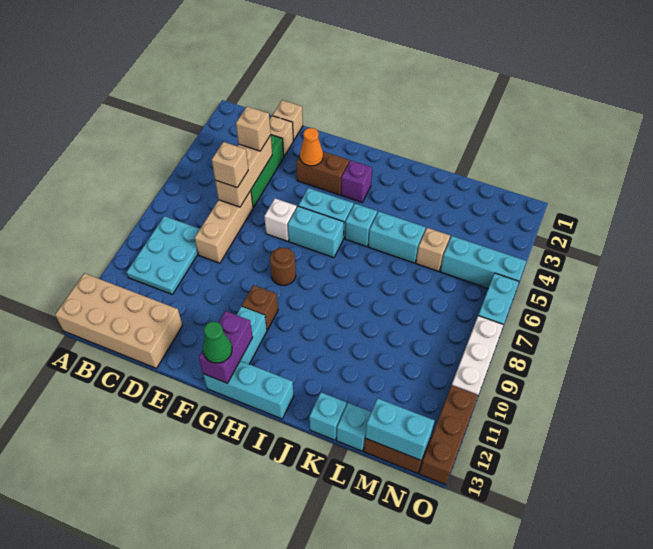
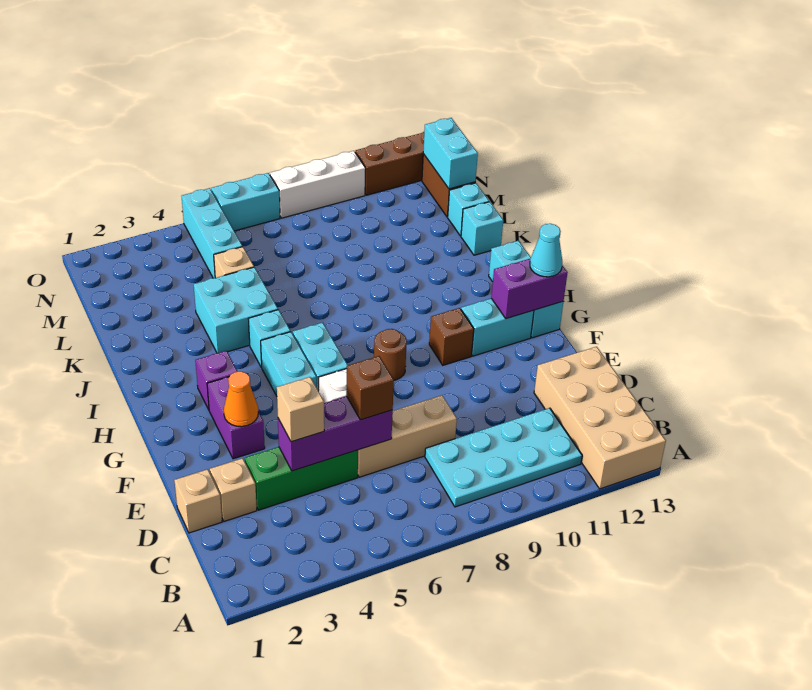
cyan plate B8:C10 level 1 -> cyan plate B8:C11 level 1
tan brick D4:D6 level 2 -> purple brick D4:D6 level 2
tan brick D6 level 3 -> brown brick D6 level 3
brown brick F3:G3 level 1 -> purple brick F3:G3 level 1
green cone G13 level 3 -> cyan cone G13 level 3
cyan brick J5:K5 level 1 -> cyan brick J4:K5 level 1

